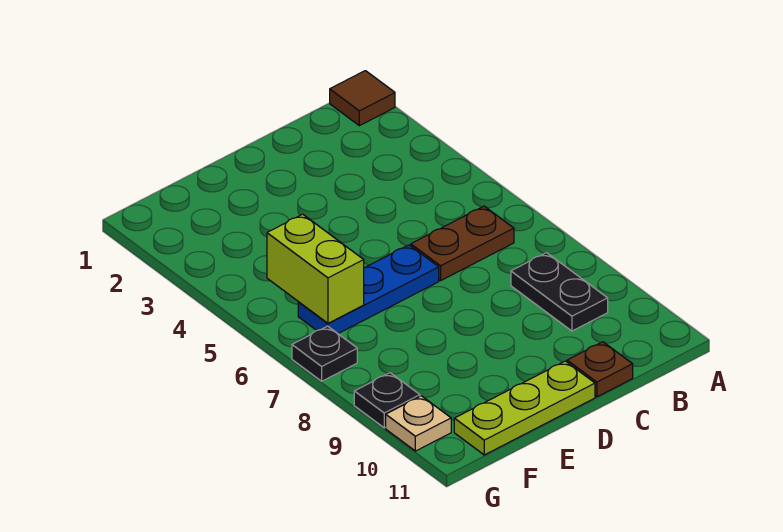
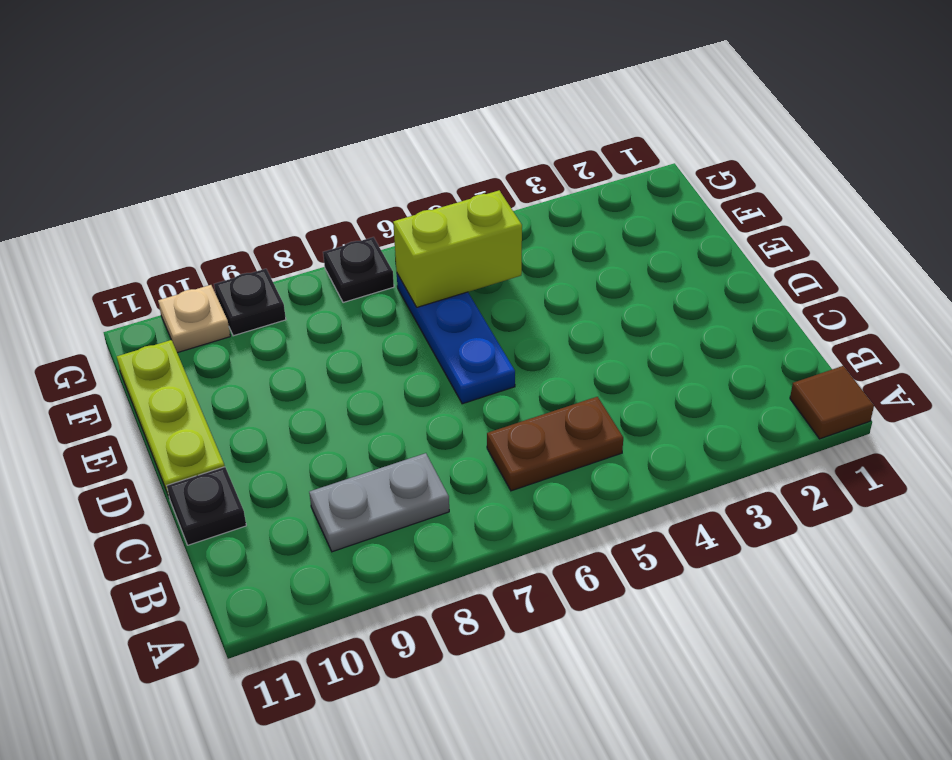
brown plate B6:C6 level 1 -> brown plate B5:B6 level 1
black plate B8:B9 level 1 -> grey plate B8:B9 level 1
brown plate C11 level 1 -> black plate C11 level 1

